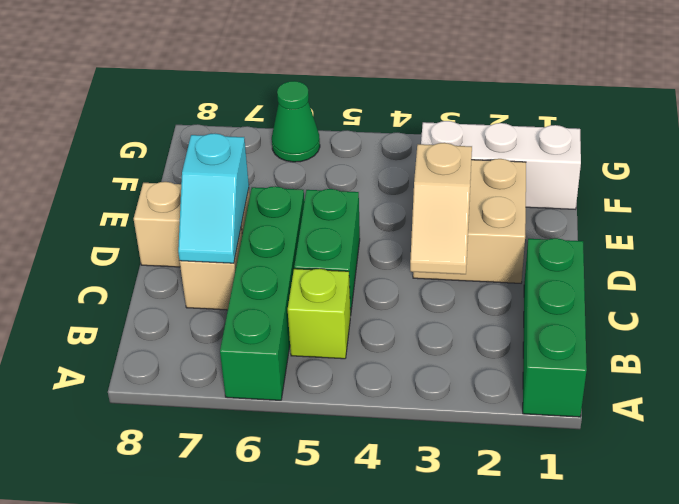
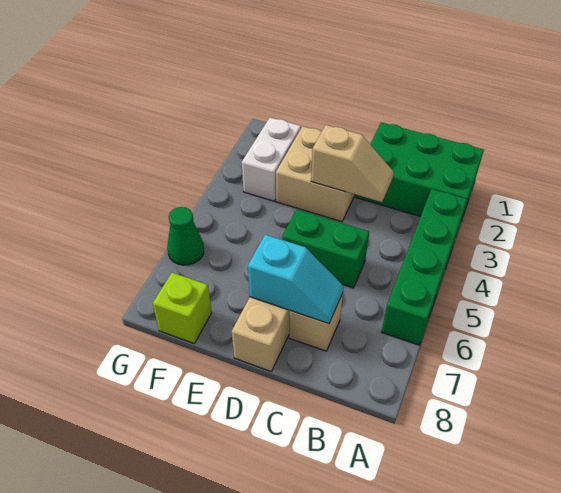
green brick A1:C1 level 1 -> green brick A1:C2 level 1
green brick A6:D6 level 1 -> green brick A3:A6 level 1
lime brick B5 level 1 -> lime brick F8 level 1
white brick F1:F3 level 1 -> white brick F2:F3 level 1

